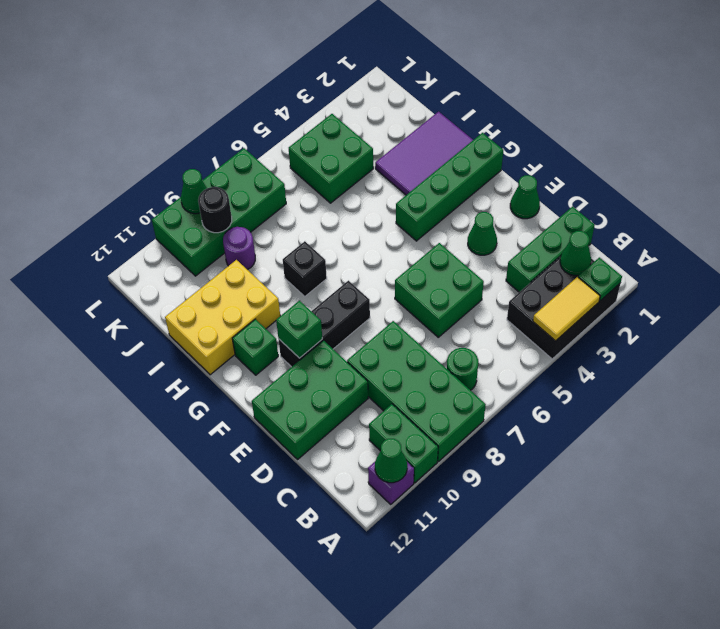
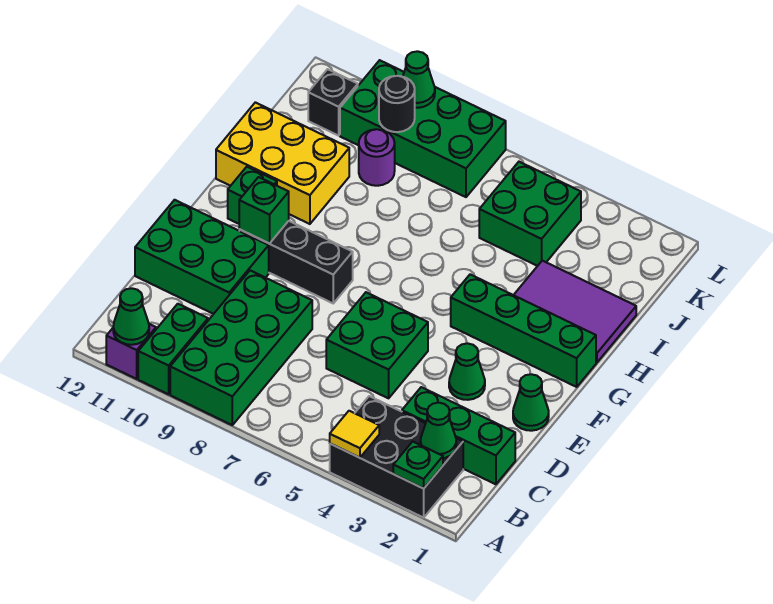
yellow tile A3:A4 level 2 -> yellow tile A4 level 2
green round brick B7 level 1 -> none
black brick H8 level 1 -> black brick K11 level 1

